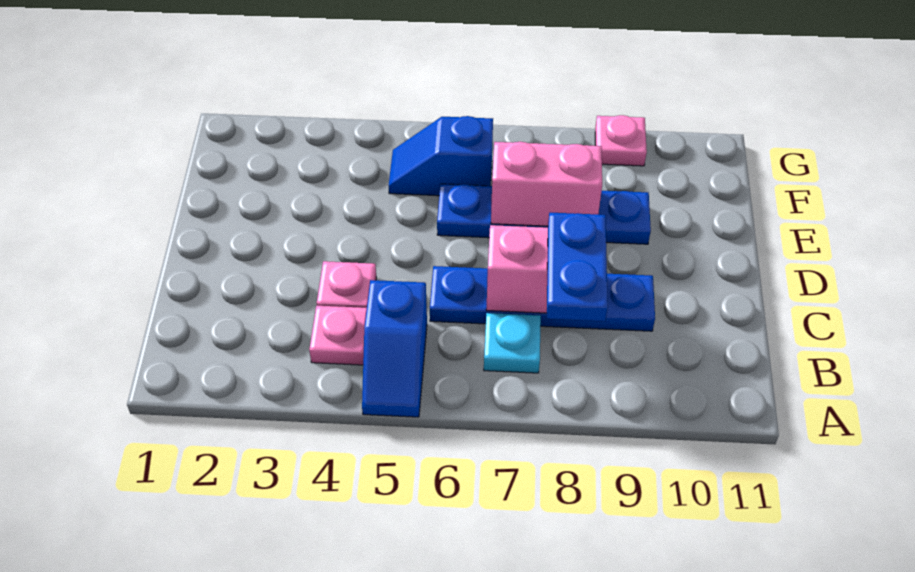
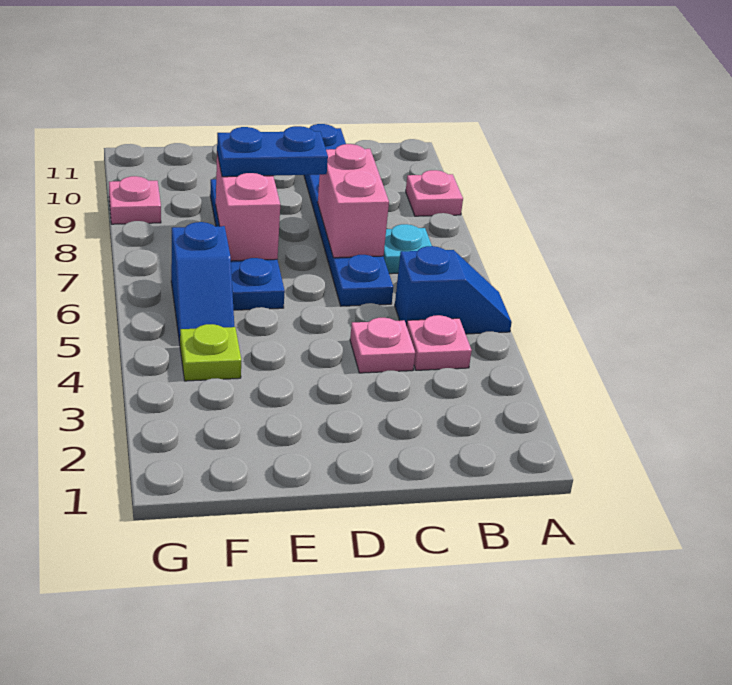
none -> pink plate A9 level 1
blue plate B8:C8 level 3 -> blue plate D8:E8 level 3
blue plate C6:C9 level 1 -> blue plate C6:C11 level 1
none -> lime plate F4 level 1

